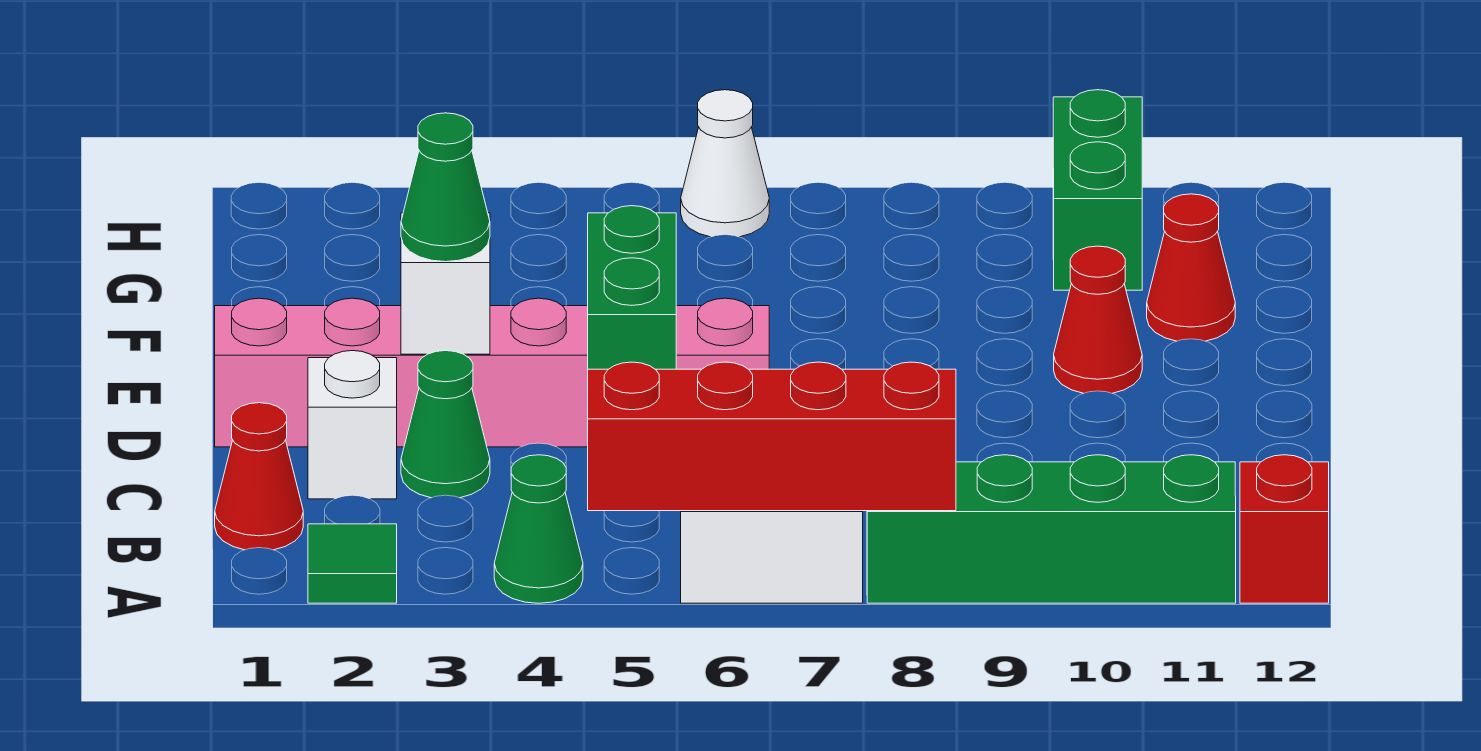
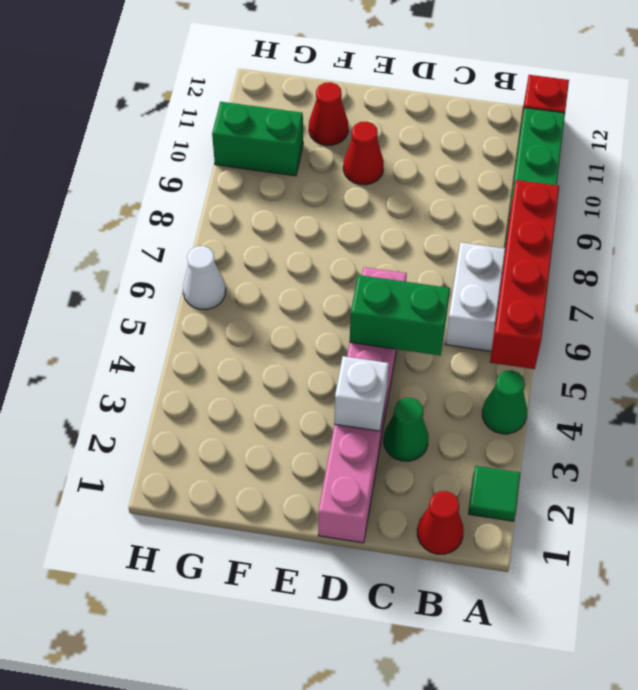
white brick C2 level 1 -> none
green cone D3 level 3 -> none

